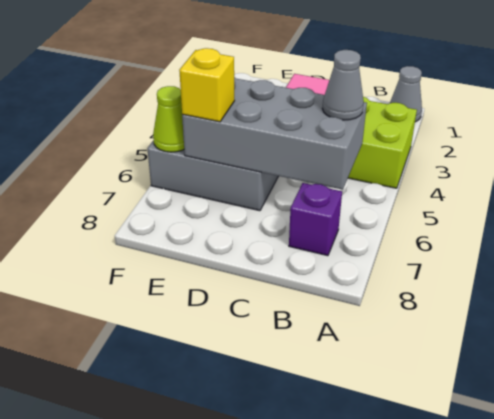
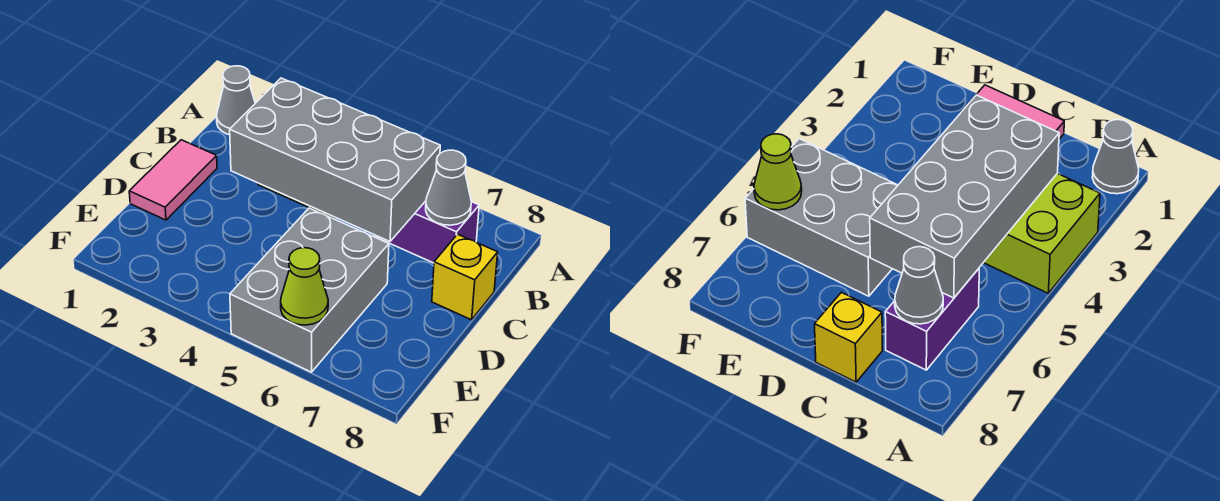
grey brick B5:E6 level 2 -> grey brick B3:C6 level 2
grey cone B5 level 3 -> grey cone B7 level 2
purple brick B7 level 1 -> purple brick B6:B7 level 1
yellow brick E6 level 3 -> yellow brick C8 level 1

